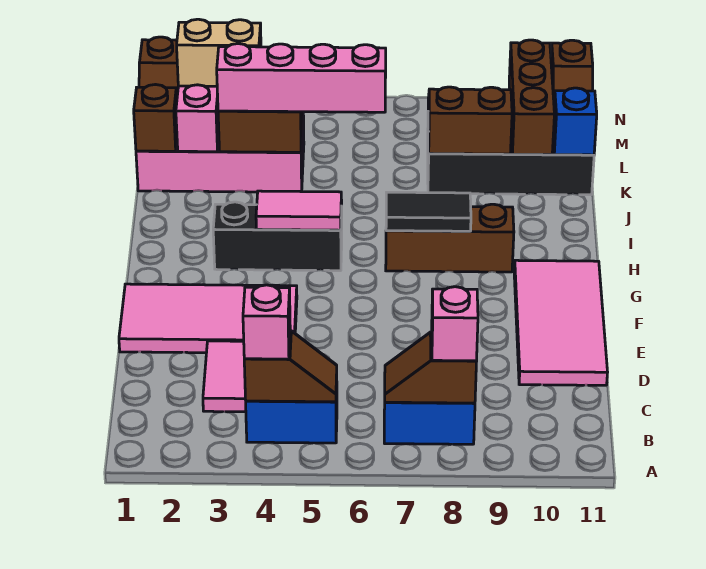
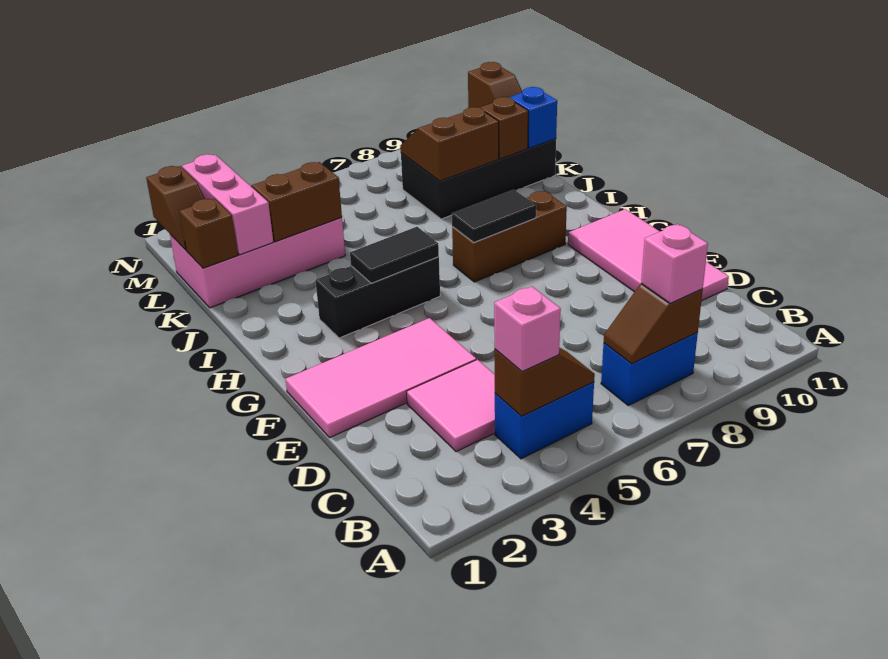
pink tile H4:H5 level 2 -> black tile H4:H5 level 2
pink brick K3:K6 level 3 -> none
brown brick K10:M10 level 2 -> brown brick K10 level 2
tan brick L2:L3 level 3 -> none

